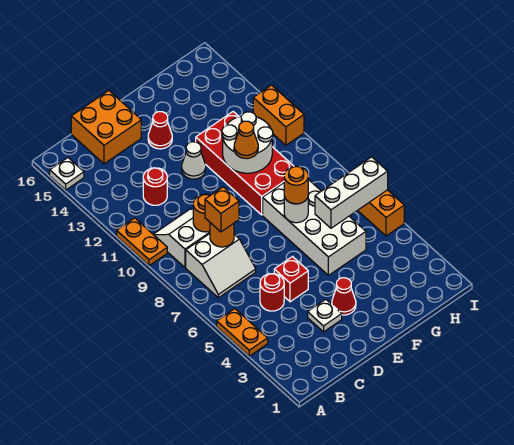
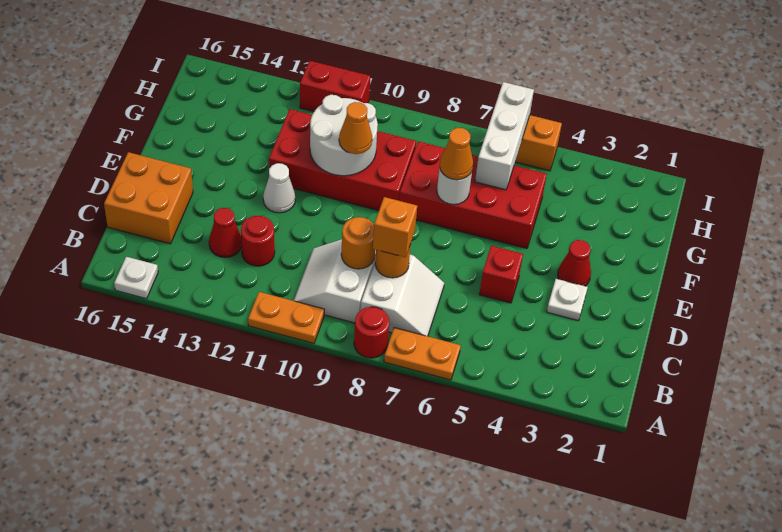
orange plate A4:A5 level 1 -> orange plate A6:A7 level 1
red round brick C5 level 1 -> red round brick A8 level 1
red cone E14 level 1 -> red cone C13 level 1
white brick F5:G8 level 1 -> red brick F5:G8 level 1
orange round brick F7 level 3 -> orange cone F7 level 3
orange brick I11:I12 level 1 -> red brick I11:I12 level 1

